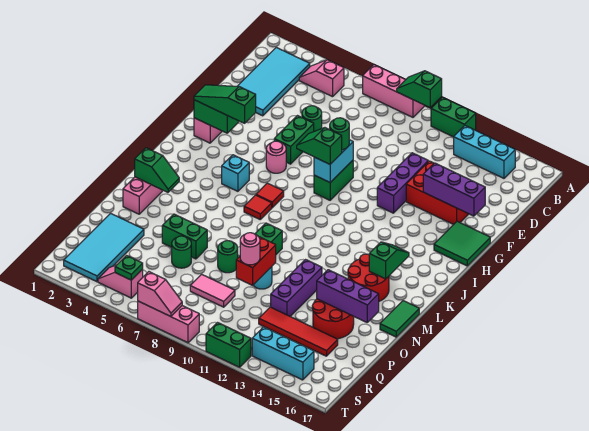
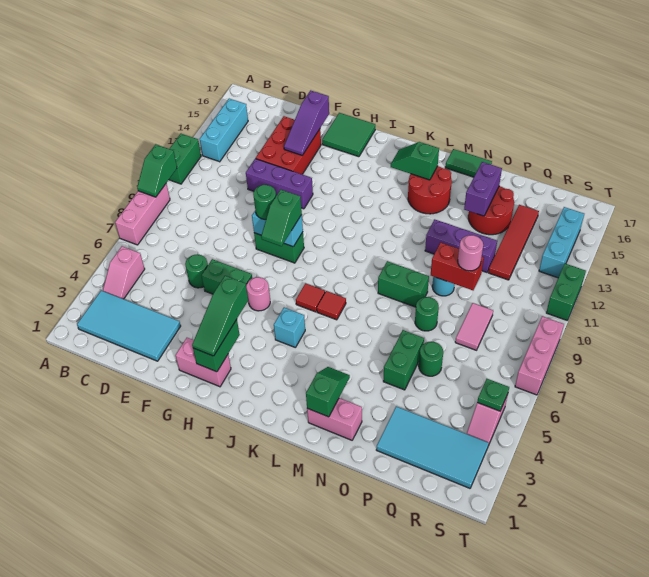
purple brick F14:F16 level 2 -> purple slope F14:F16 level 2 top 16
purple brick O14:O16 level 2 -> purple brick O14:O15 level 2
pink slope T7:T8 level 2 top 7 -> none

